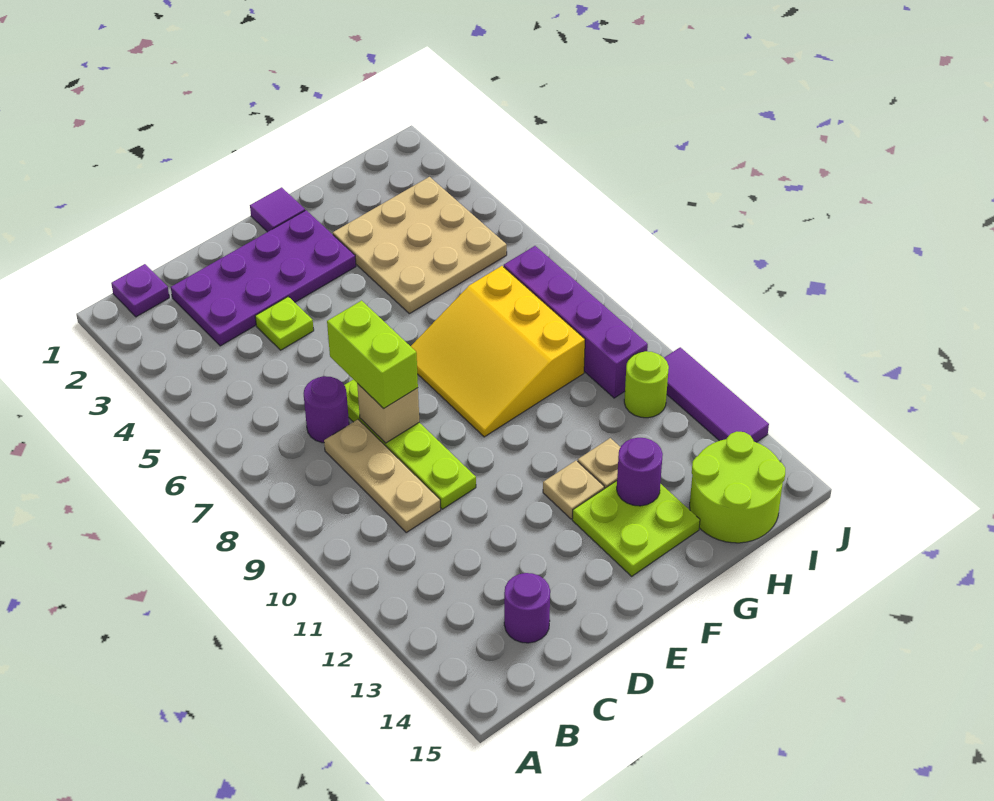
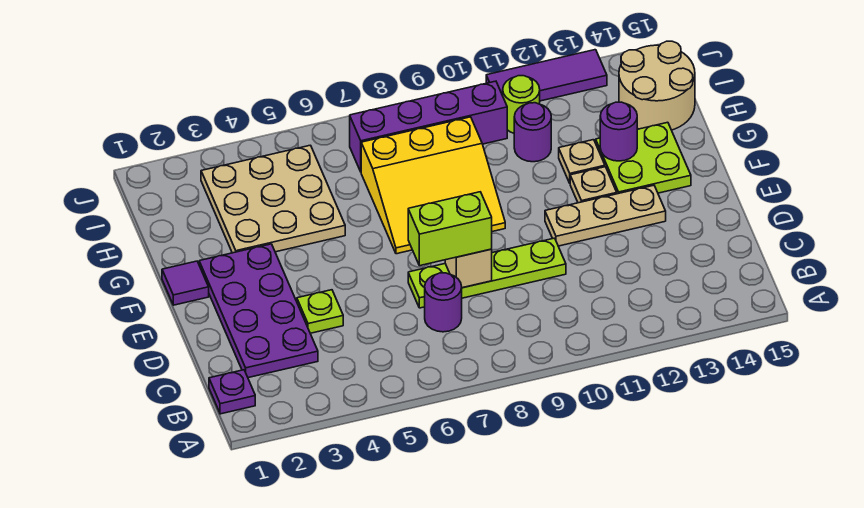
tan plate C8:C10 level 1 -> tan plate E11:E13 level 1
purple round brick C14 level 1 -> purple round brick H11 level 1
lime round brick H14:I15 level 1 -> tan round brick H14:I15 level 1

